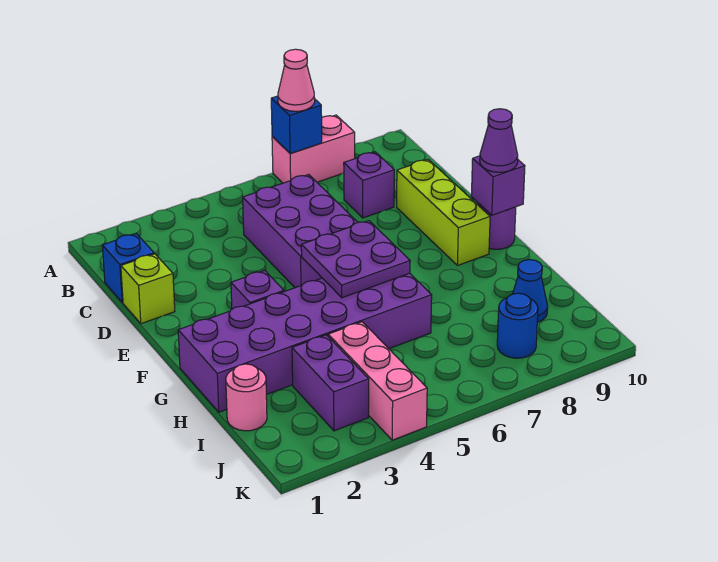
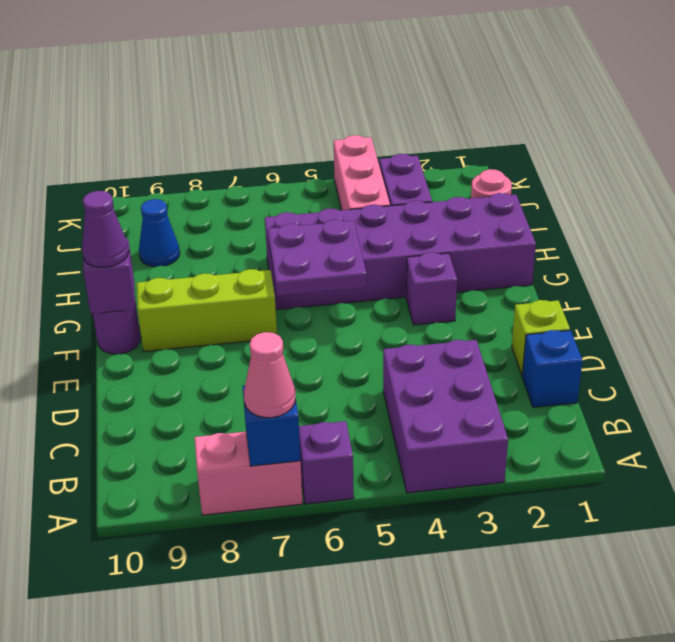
purple brick C5:E6 level 1 -> purple brick A3:C4 level 1
purple brick C8 level 1 -> purple brick A6 level 1
lime brick D9:F9 level 1 -> lime brick F7:F9 level 1
blue round brick J8 level 1 -> none

